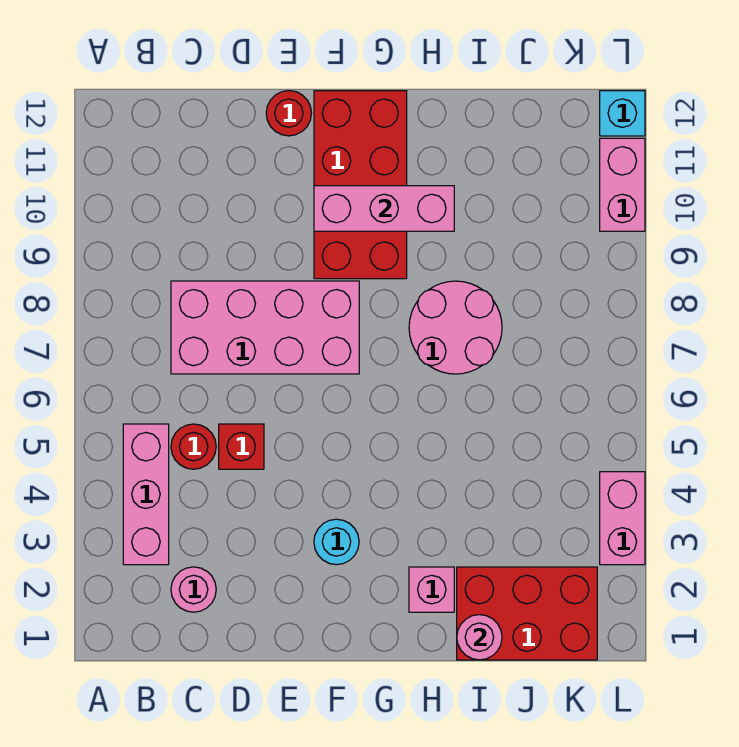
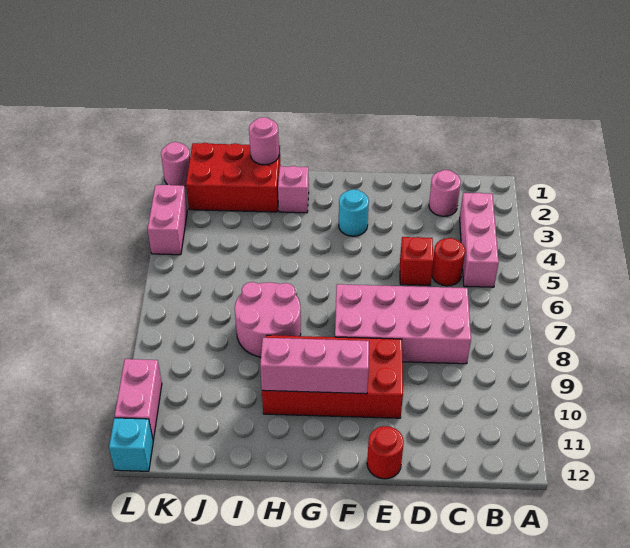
red brick F9:G12 level 1 -> red brick E9:H10 level 1
none -> pink round brick L1 level 1

